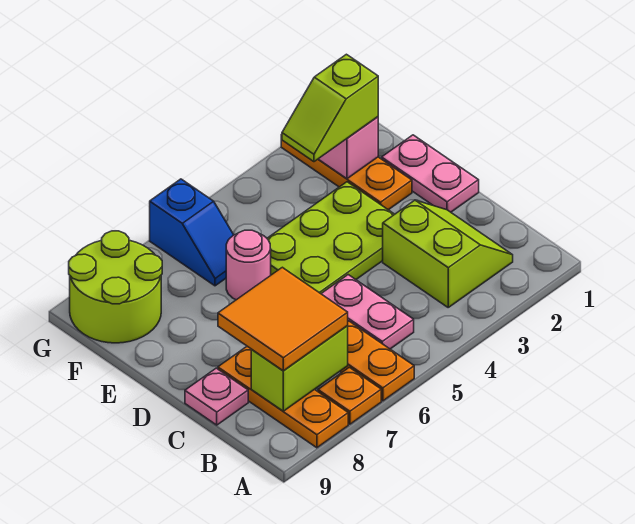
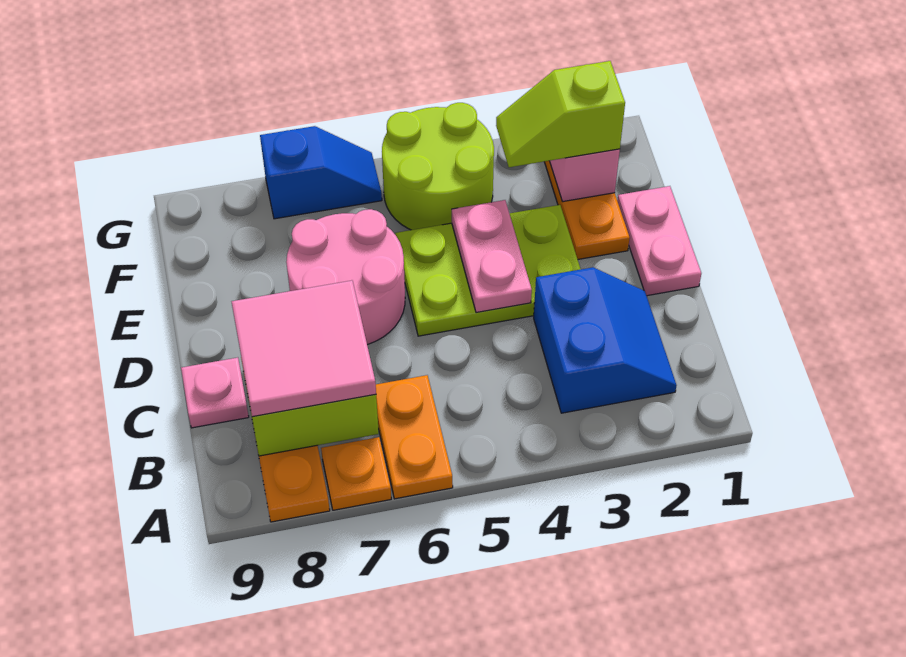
lime slope B2:C3 level 1 top 3 -> blue slope B2:C3 level 1 top 3
pink plate B5:C5 level 1 -> pink plate D4:E4 level 2
orange tile B7:C8 level 3 -> pink tile B7:C8 level 3
pink round brick E6 level 1 -> pink round brick D6:E7 level 1
blue slope F6:G6 level 1 top G -> blue slope G6:G7 level 1 top 7
lime round brick F8:G9 level 1 -> lime round brick F4:G5 level 1

